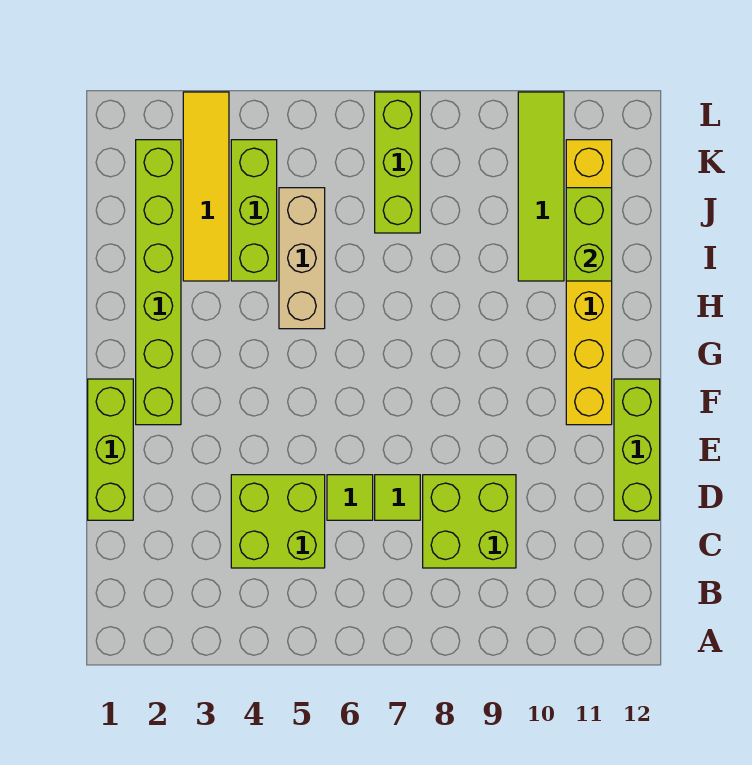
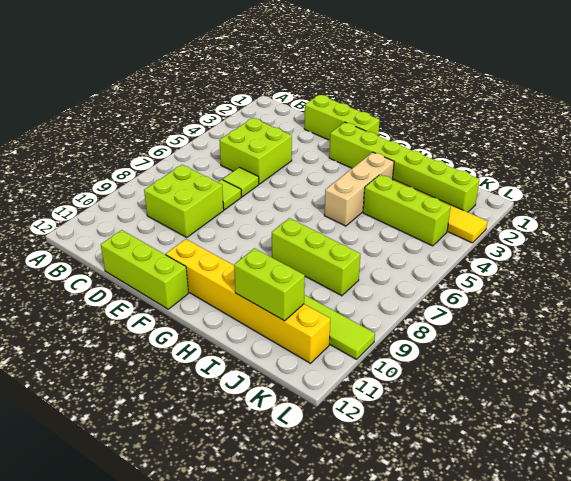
tan brick H5:J5 level 1 -> tan brick H3:H5 level 1
lime brick J7:L7 level 1 -> lime brick H8:J8 level 1

